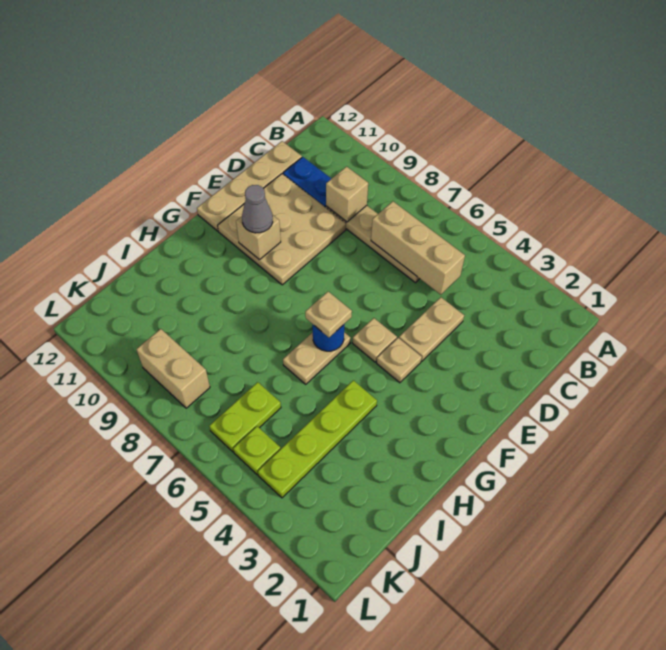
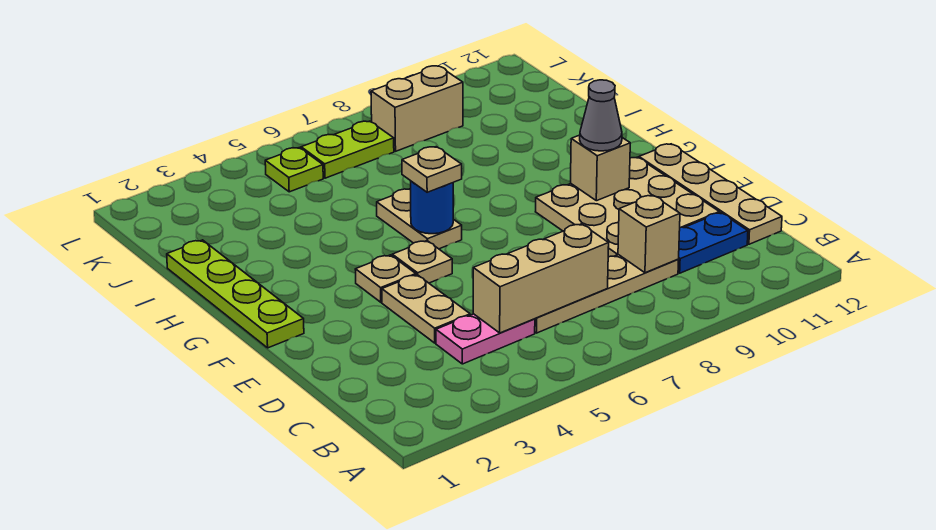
none -> pink plate C4:C5 level 1
lime plate H4:K4 level 1 -> lime plate F1:I1 level 1
lime plate J6:K6 level 1 -> lime plate K6:K7 level 1

